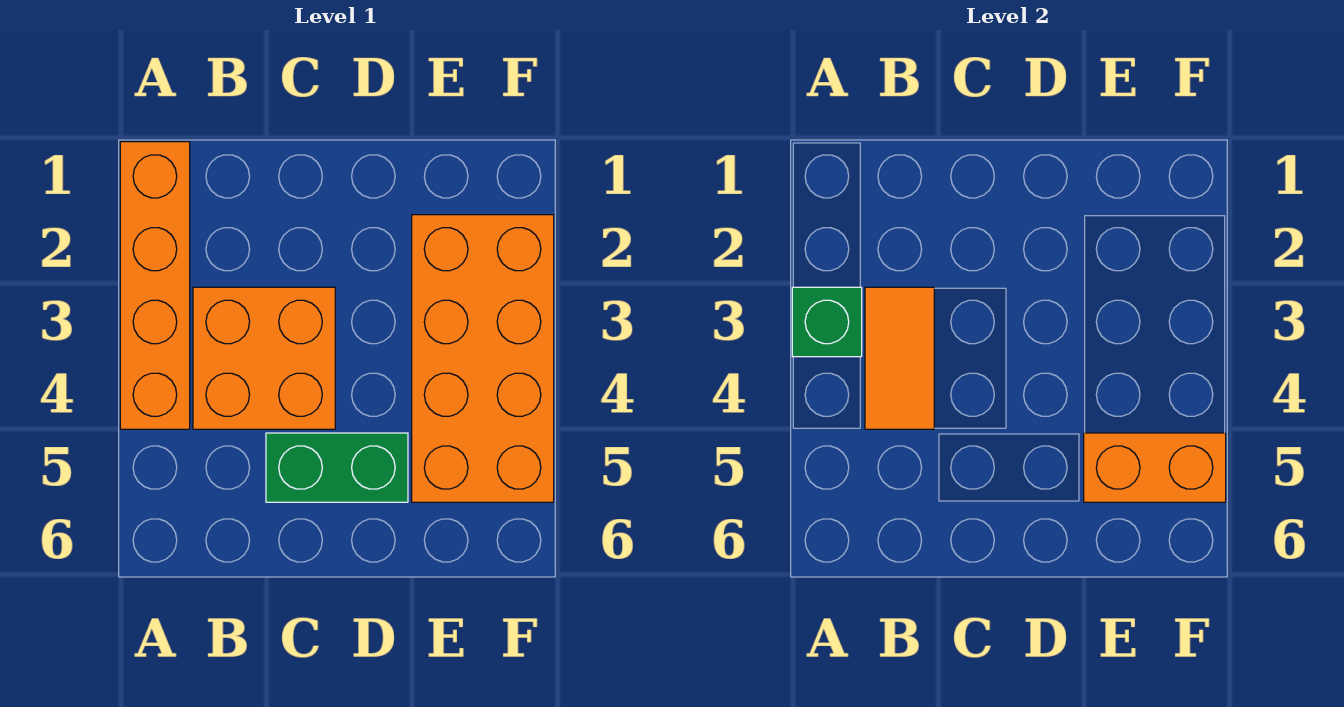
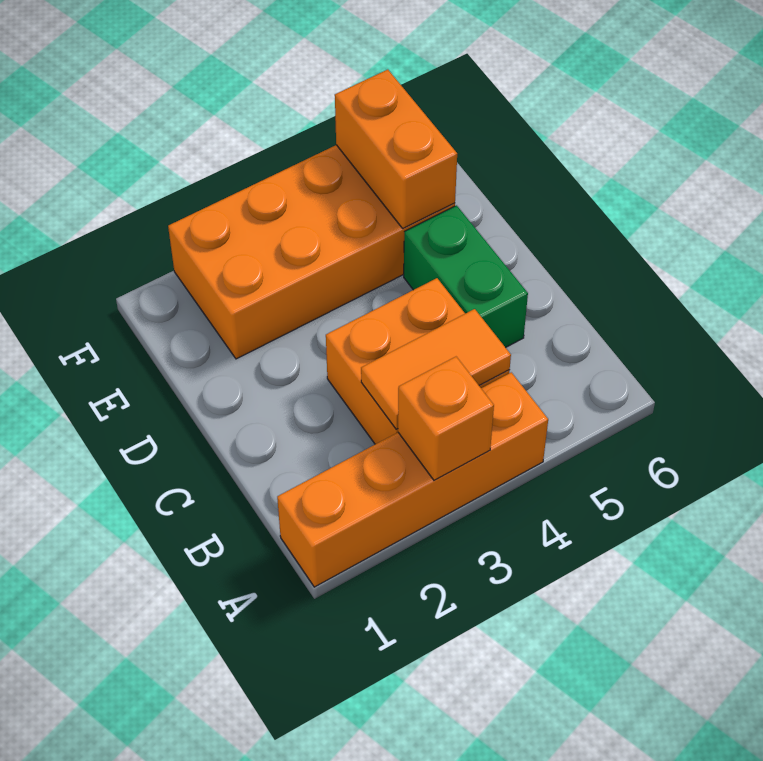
green brick A3 level 2 -> orange brick A3 level 2

